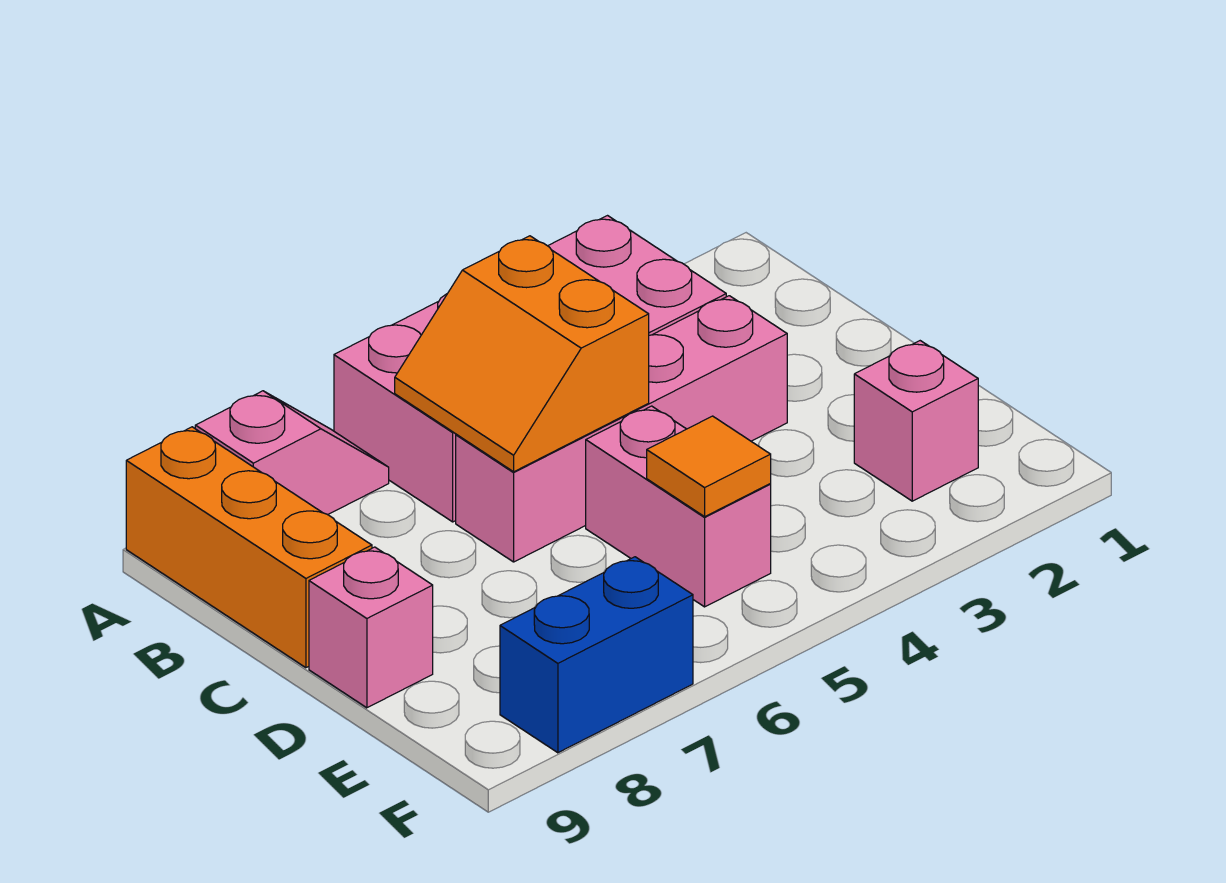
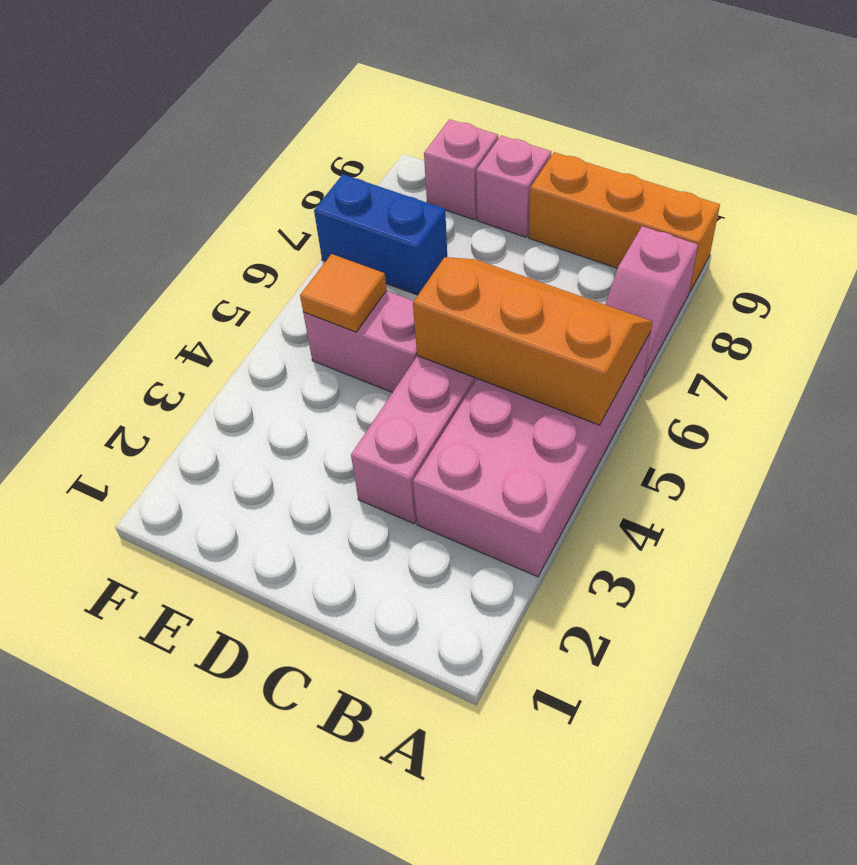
orange slope B5:C6 level 2 top 5 -> orange slope A5:C6 level 2 top 5
pink brick E2 level 1 -> pink brick E9 level 1
blue brick F7:F8 level 1 -> blue brick E7:F7 level 1

